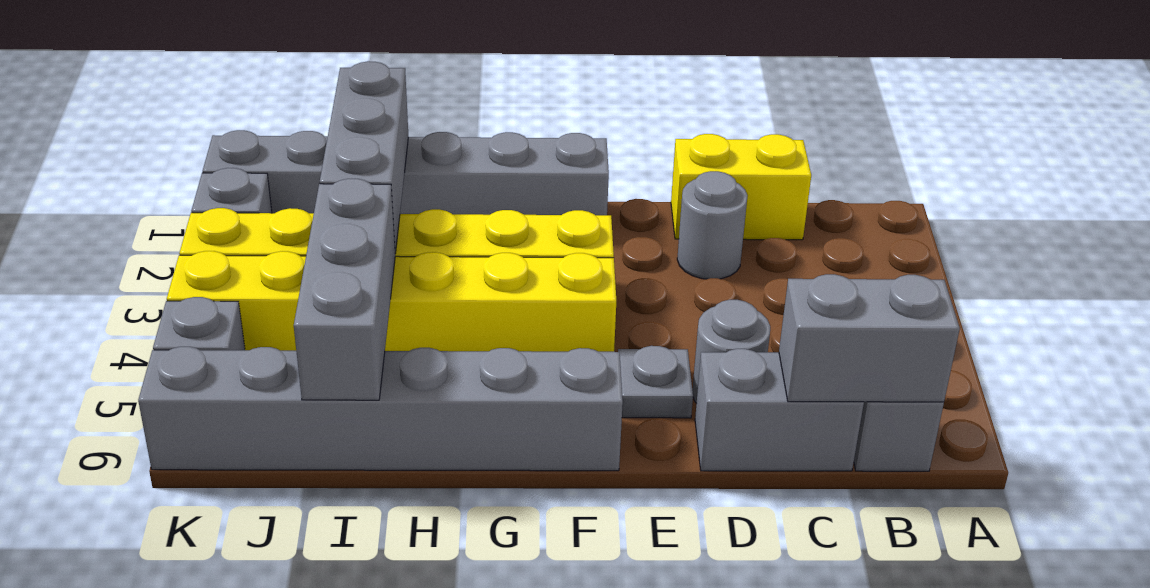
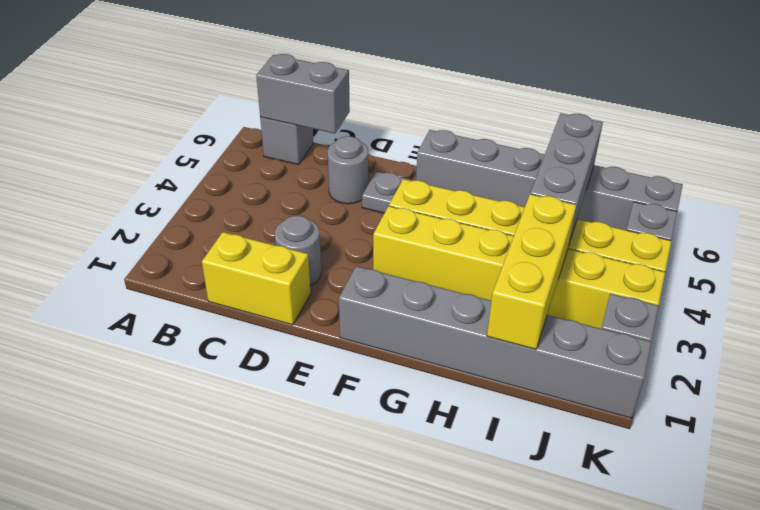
grey brick C6:D6 level 1 -> none
grey brick I1:I3 level 2 -> yellow brick I1:I3 level 2

